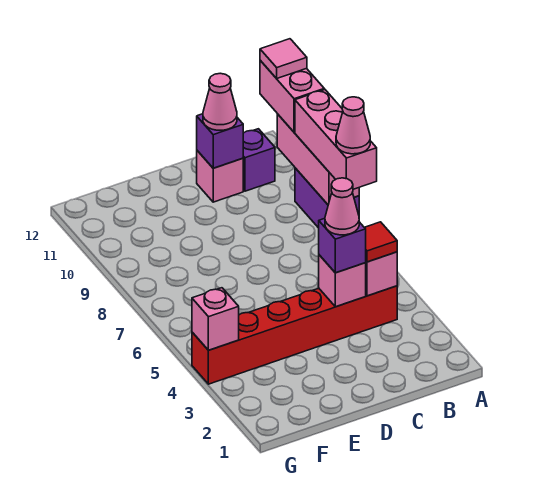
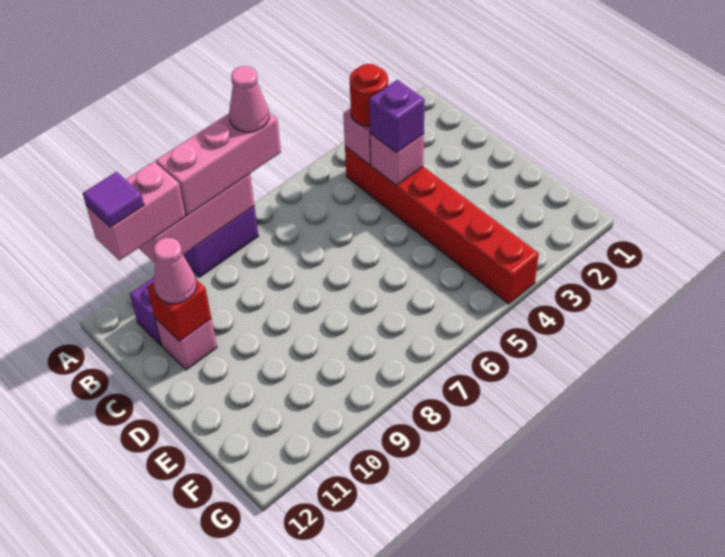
pink tile A11 level 4 -> purple tile A11 level 4
red tile B4 level 3 -> red round brick B4 level 3
pink cone C4 level 4 -> none
purple brick C11 level 2 -> red brick C11 level 2
pink brick G4 level 2 -> none

